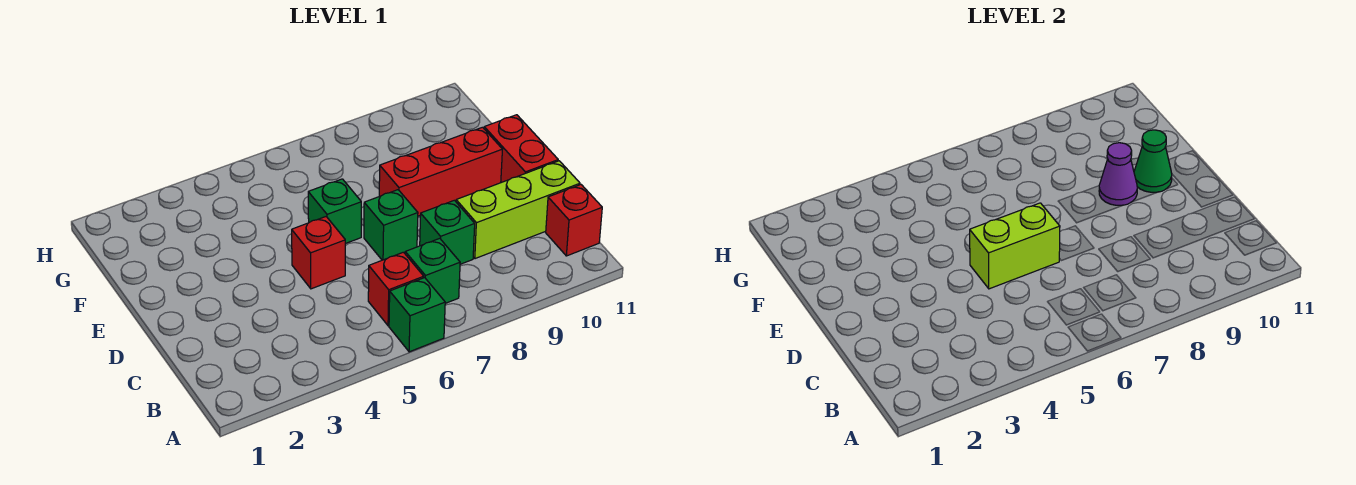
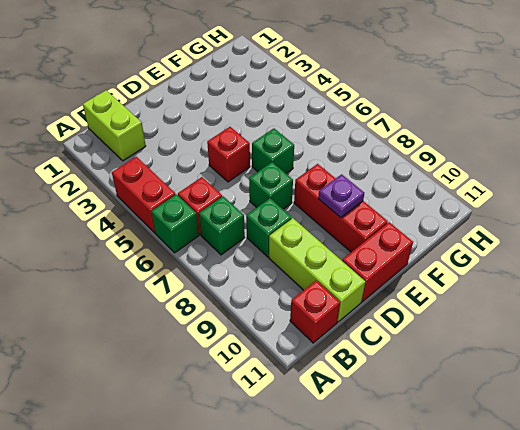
none -> red brick A4:A5 level 1
lime brick D5:D6 level 2 -> lime brick B1:B2 level 1
purple cone E9 level 2 -> purple plate E9 level 2
green cone E10 level 2 -> none

